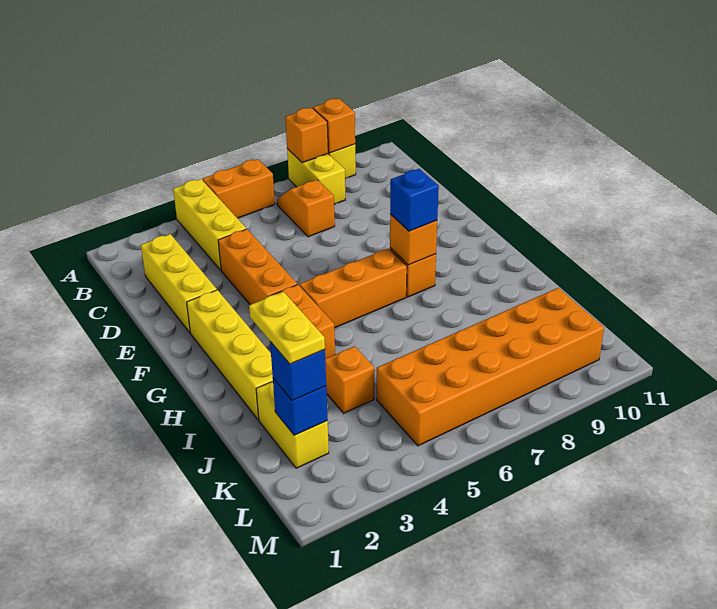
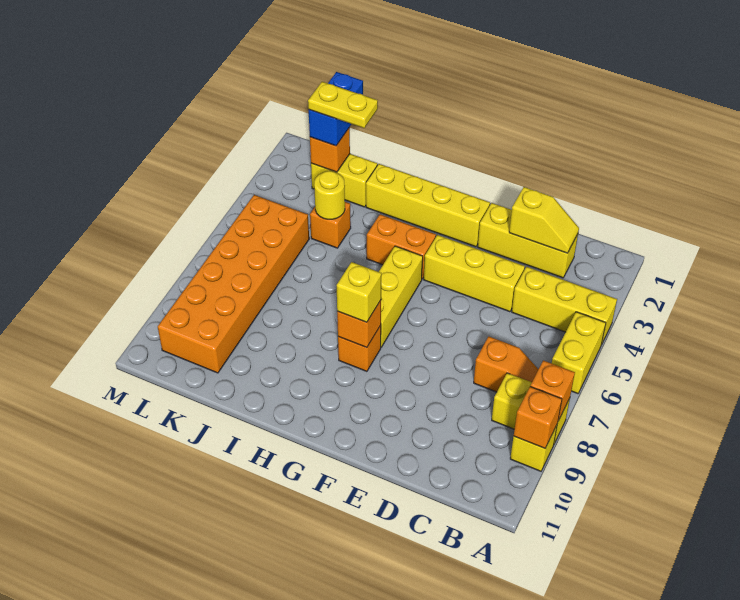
orange brick A5:A6 level 1 -> yellow brick A5:A6 level 1
none -> yellow slope C2:D2 level 2 top D
orange brick D4:F4 level 1 -> yellow brick D4:F4 level 1
orange brick G5:G7 level 1 -> yellow brick G5:G7 level 1
blue brick G8 level 3 -> yellow brick G8 level 3
none -> yellow round brick J4 level 2
blue brick K2 level 2 -> orange brick K2 level 2
blue brick K2 level 3 -> blue brick K1:K2 level 3

